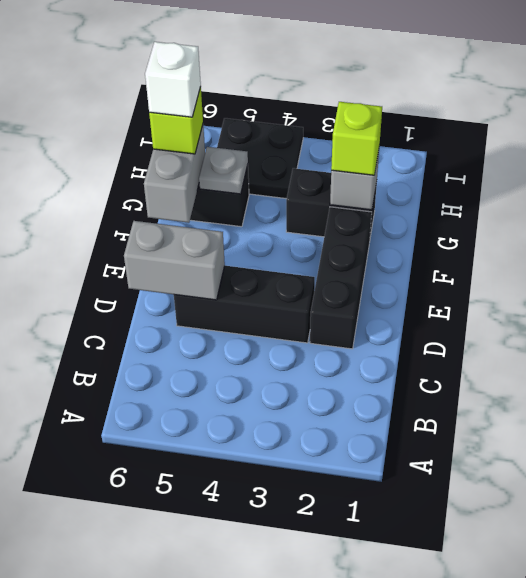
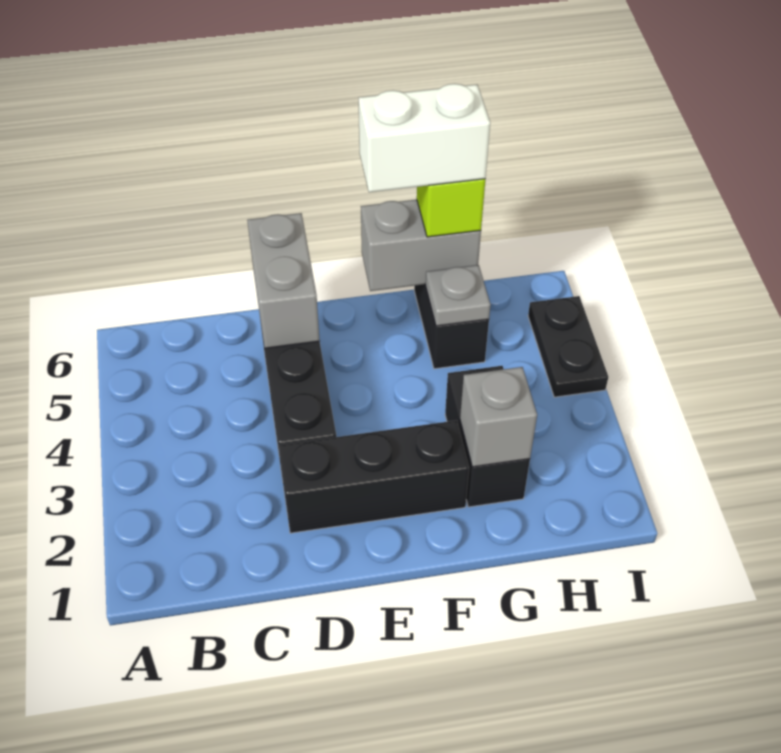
lime brick G2 level 3 -> none
white brick G6 level 4 -> white brick F6:G6 level 4
black plate H4:I5 level 1 -> black plate I4:I5 level 1

